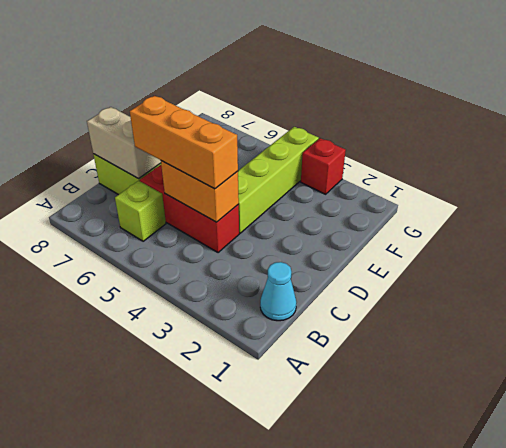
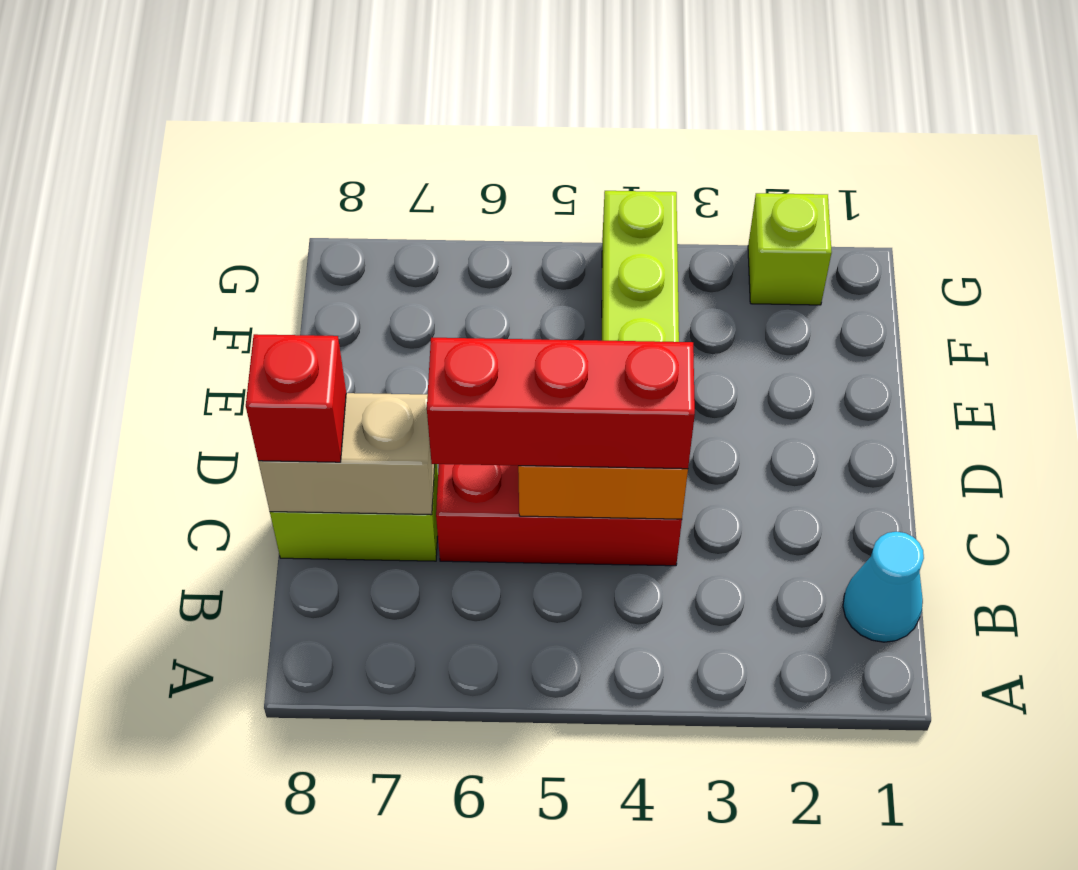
lime brick B6 level 1 -> lime brick G2 level 1
orange brick C4:C6 level 3 -> red brick C4:C6 level 3
red brick G3 level 1 -> red brick C8 level 3

